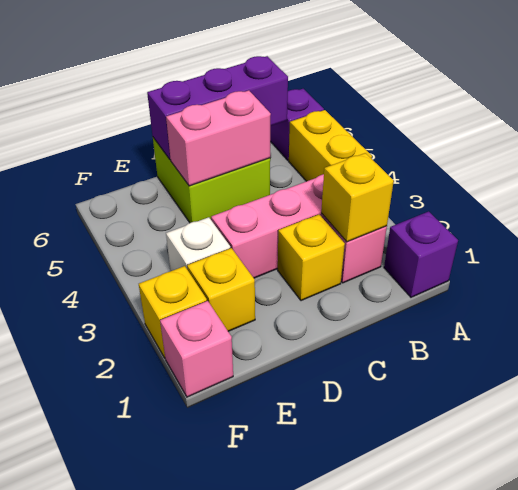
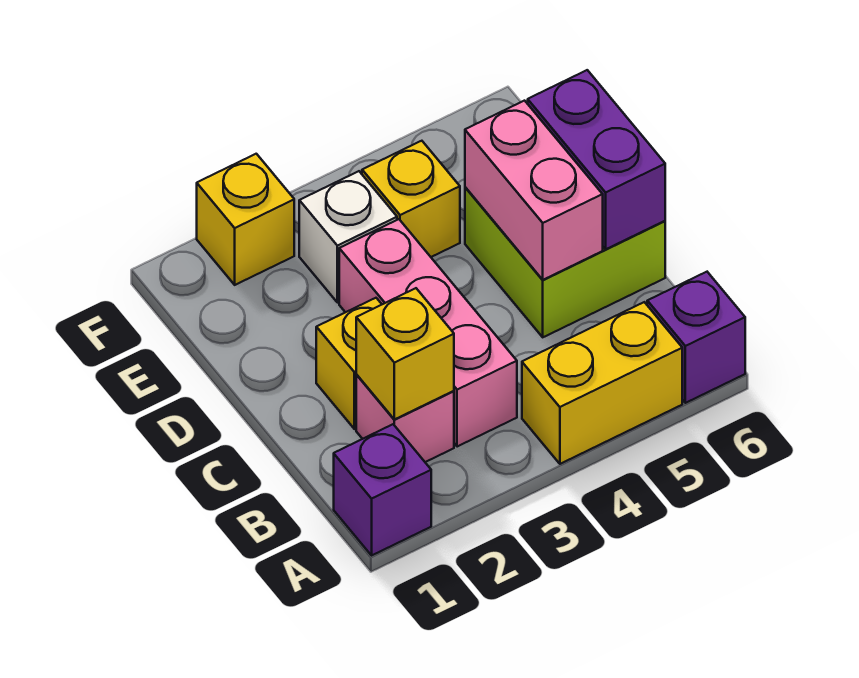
purple brick B6:D6 level 2 -> purple brick C6:D6 level 2
yellow brick E2 level 1 -> yellow brick E4 level 1
pink brick F1 level 1 -> none

